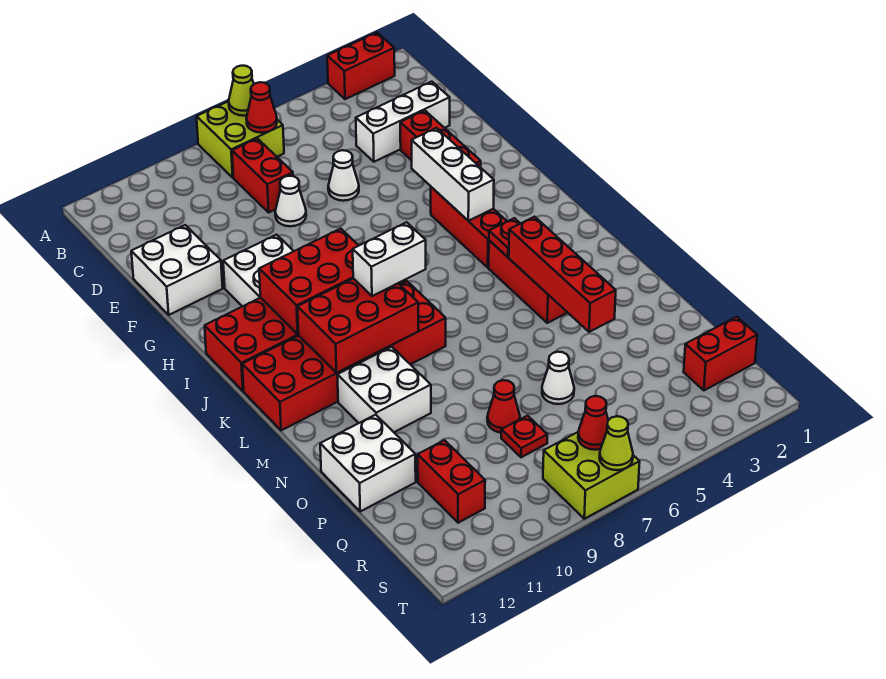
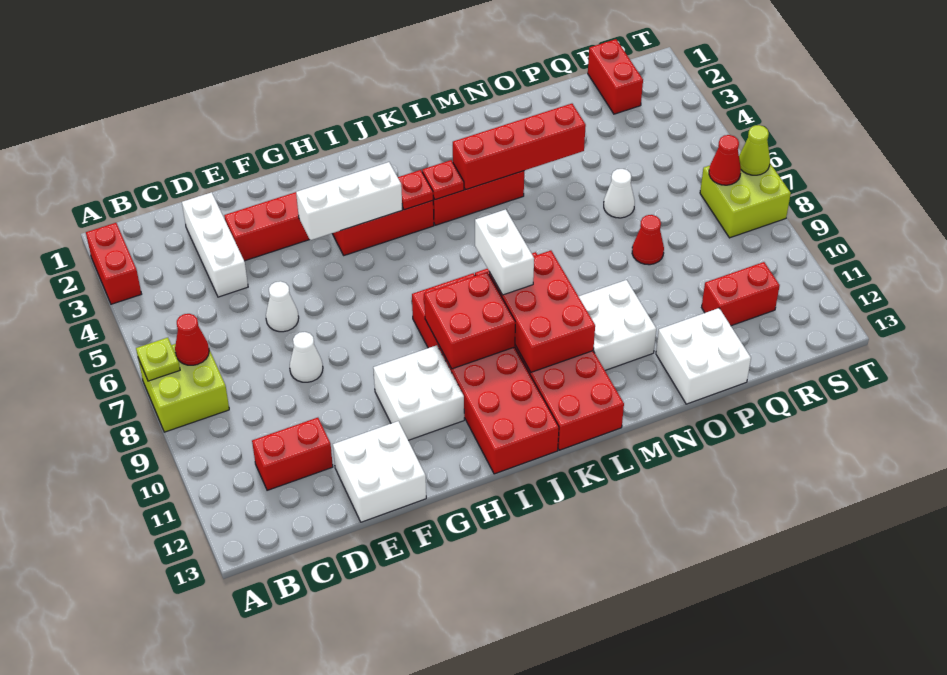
lime cone A7 level 2 -> lime plate A7 level 2
red brick C8:D8 level 1 -> red brick C11:D11 level 1
red brick I9:J11 level 2 -> red brick I9:J10 level 2
red plate Q8 level 1 -> red plate J4 level 2

